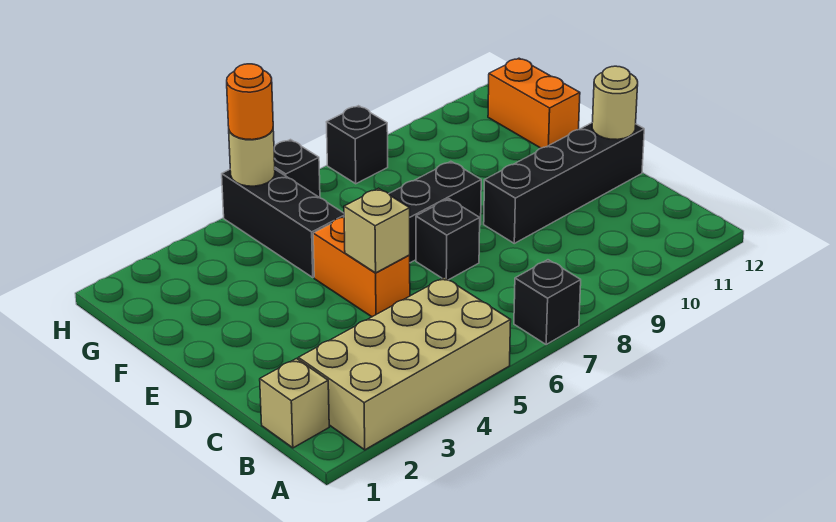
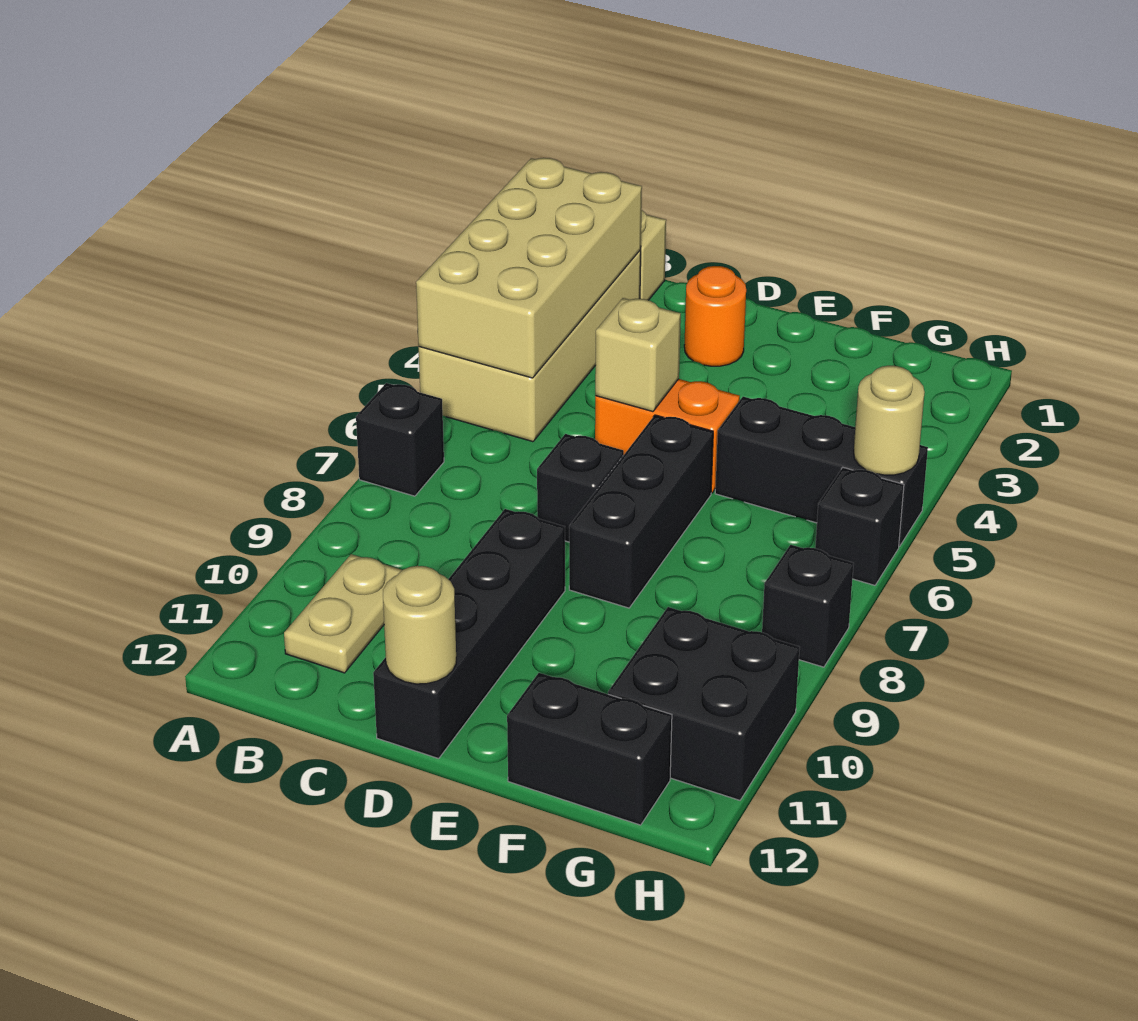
none -> tan brick A2:B5 level 2
none -> tan plate B10:B11 level 1
orange brick F12:G12 level 1 -> black brick F12:G12 level 1
none -> black brick G10:H11 level 1
orange round brick H5 level 3 -> orange round brick D2 level 1

